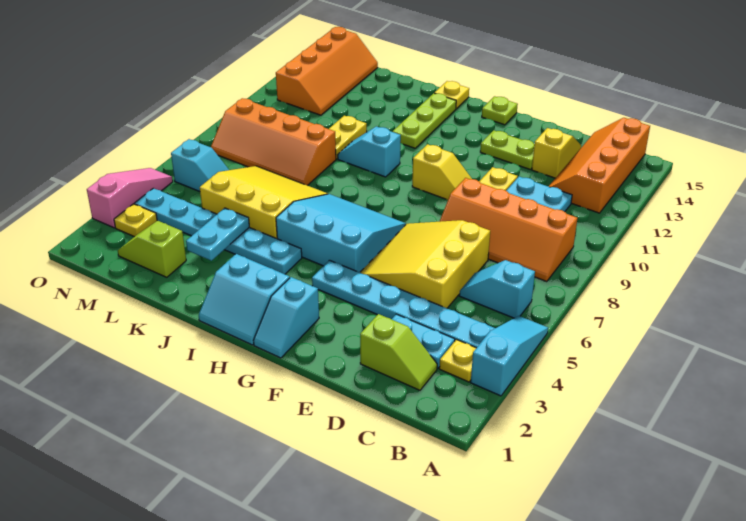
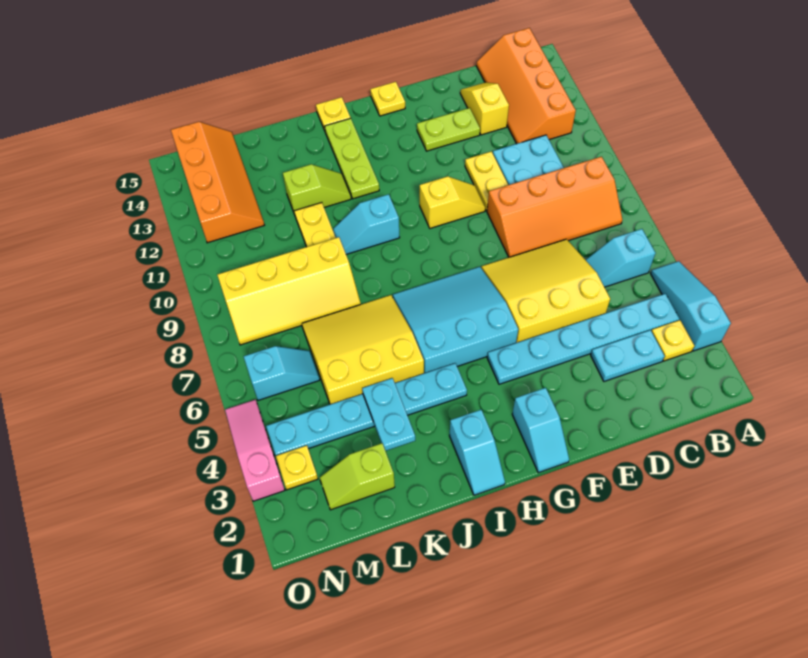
lime slope C2:D2 level 1 top D -> lime slope J12:K12 level 1 top K
yellow slope D5:F7 level 1 top D -> yellow slope D5:F7 level 1 top 5
lime plate G15 level 1 -> yellow plate G15 level 1
cyan slope H1:I2 level 1 top 2 -> cyan slope I1:I2 level 1 top 2
orange slope K8:N9 level 1 top 9 -> yellow slope K8:N9 level 1 top 9

